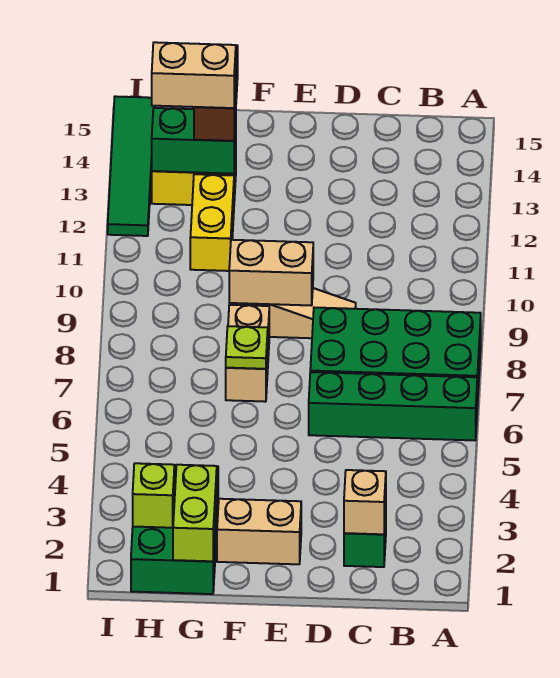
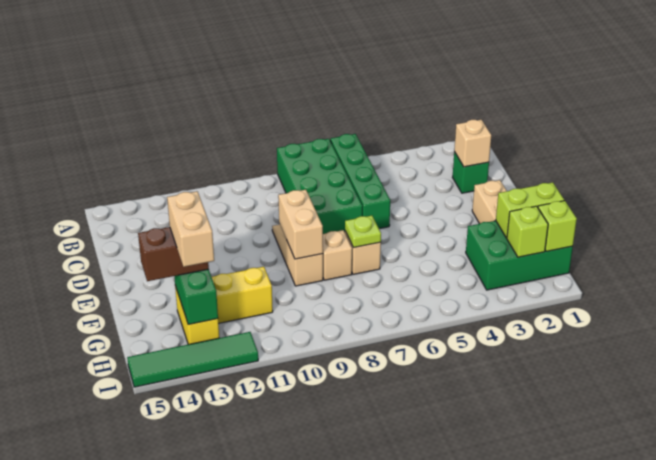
none -> lime brick H1 level 2

